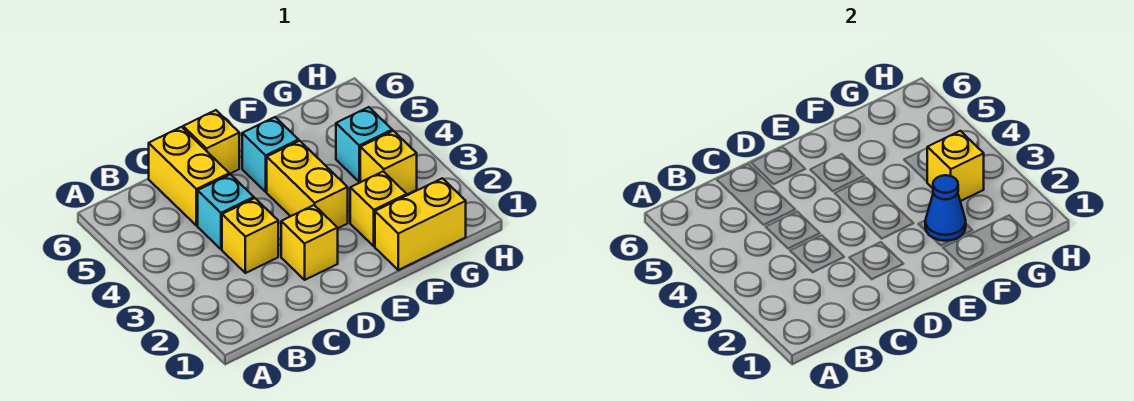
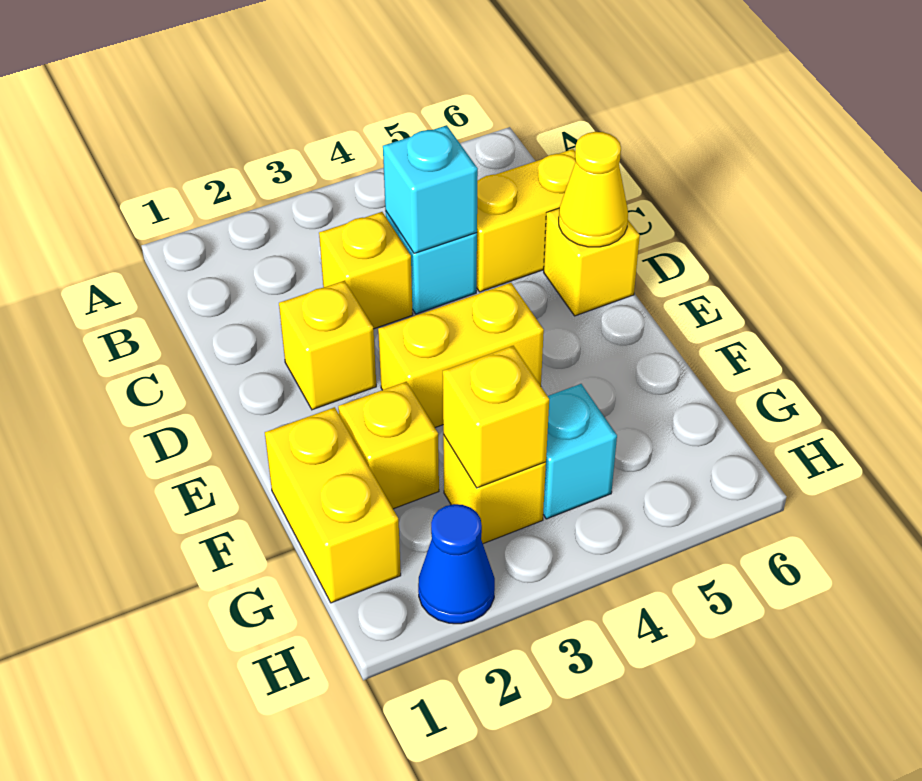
none -> yellow cone D6 level 2
cyan brick E5 level 1 -> cyan brick C4 level 2
blue cone F2 level 2 -> blue cone H2 level 1

